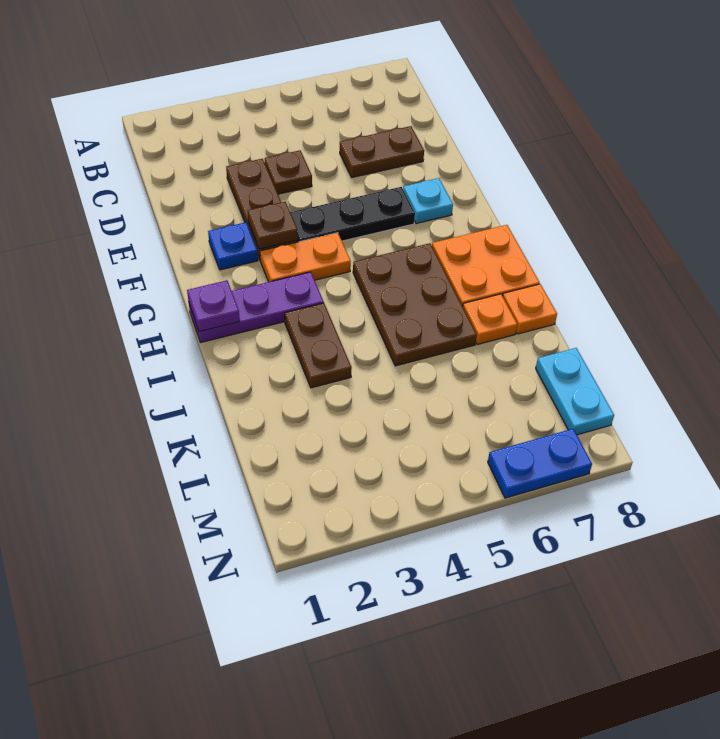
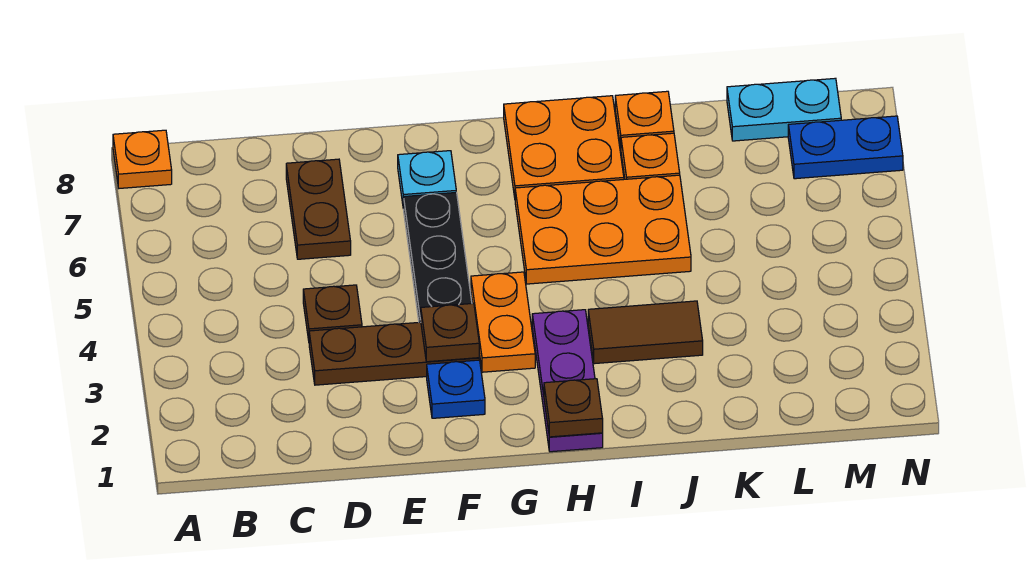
none -> orange plate A8 level 1
purple plate H1 level 2 -> brown plate H1 level 2
brown plate H5:J6 level 1 -> orange plate H5:J6 level 1
brown plate I3:J3 level 1 -> brown tile I3:J3 level 1
blue plate N6:N7 level 1 -> blue plate M7:N7 level 1

